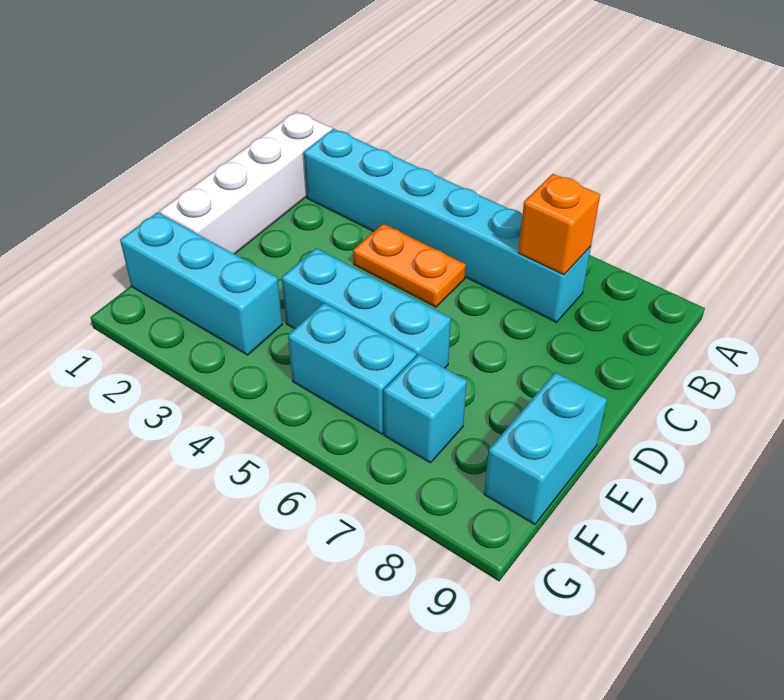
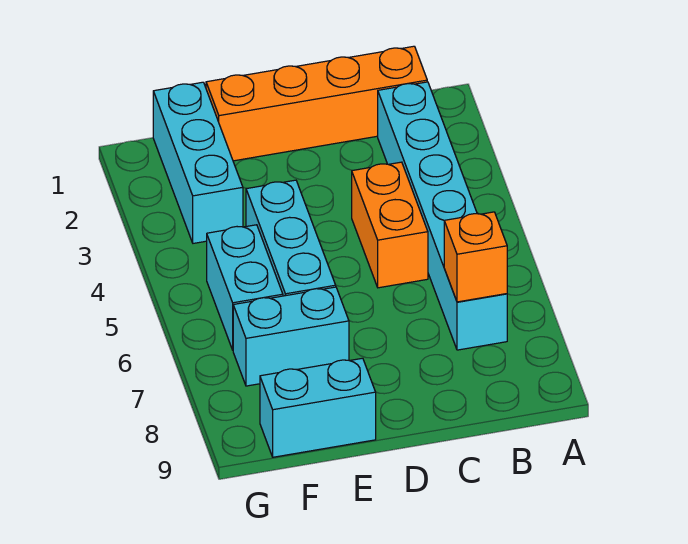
white brick B1:E1 level 1 -> orange brick B1:E1 level 1
orange plate C4:C5 level 1 -> orange brick C4:C5 level 1
cyan brick F7 level 1 -> cyan brick E7:F7 level 1

